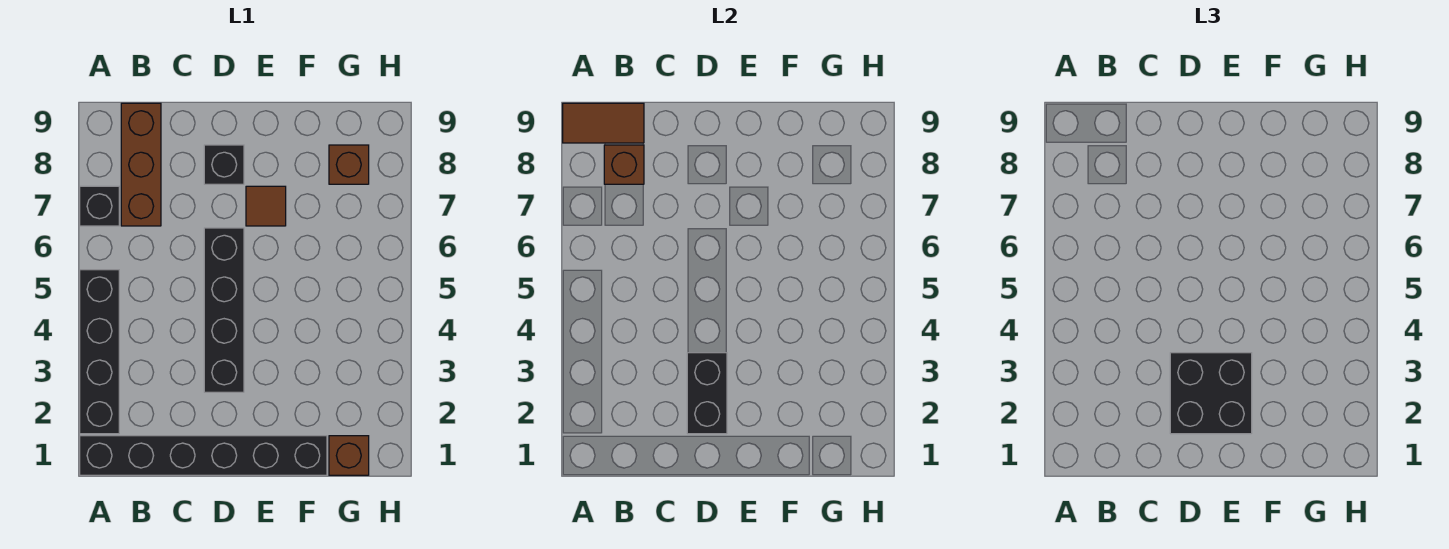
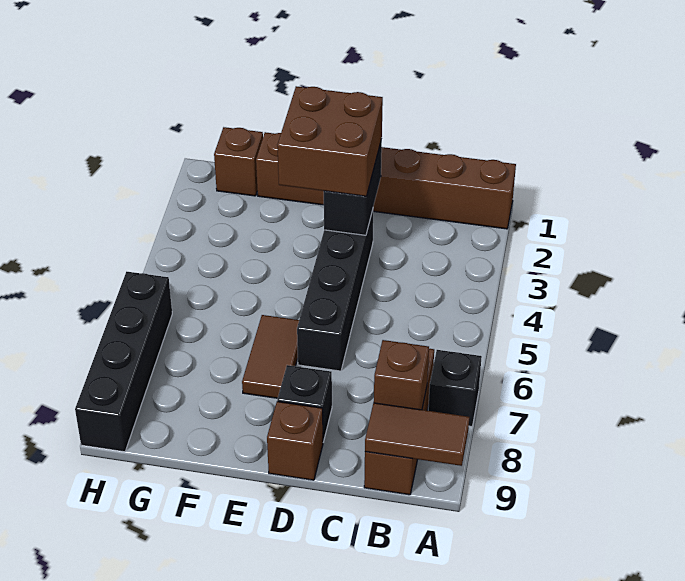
black brick A1:F1 level 1 -> brown brick A1:F1 level 1
black brick A2:A5 level 1 -> black brick H6:H9 level 1
black brick D2:E3 level 3 -> brown brick D2:E3 level 3
brown tile E7 level 1 -> brown tile E6:E7 level 1
brown brick G8 level 1 -> brown brick D9 level 1

